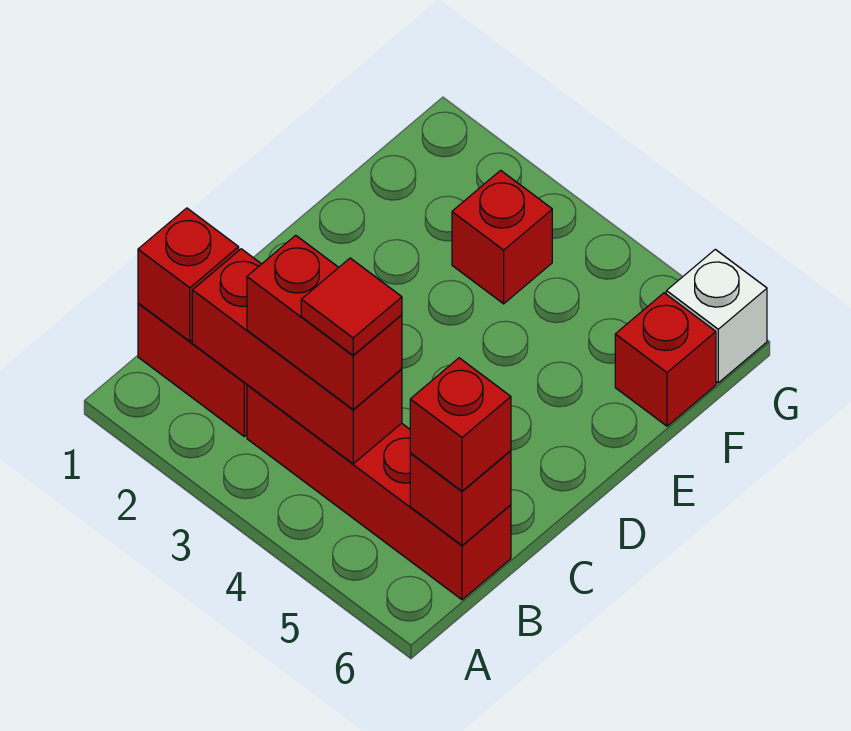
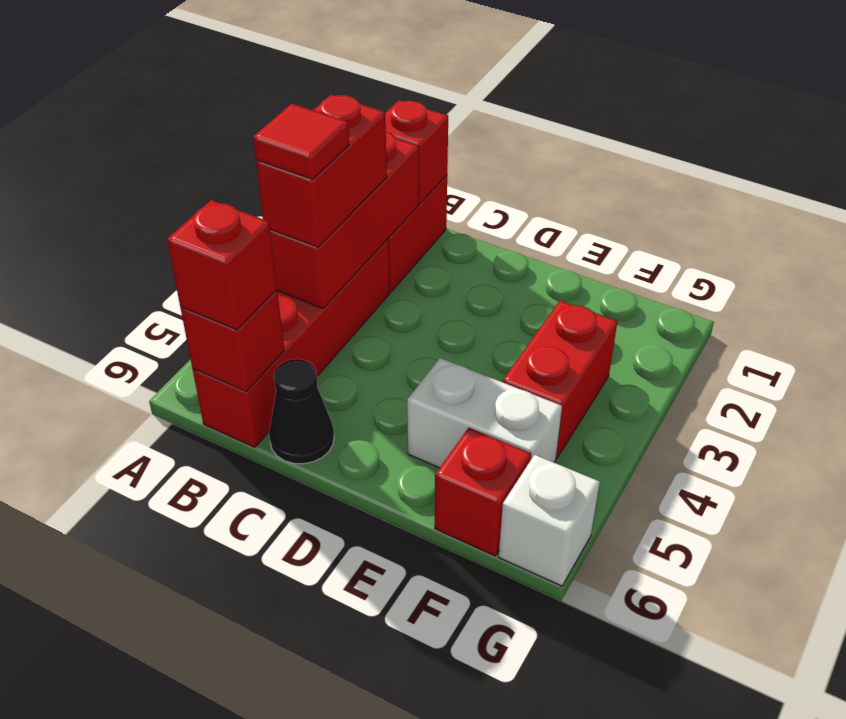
none -> black cone C6 level 1
none -> white brick E5:F5 level 1
red brick F3 level 1 -> red brick F3:F4 level 1

